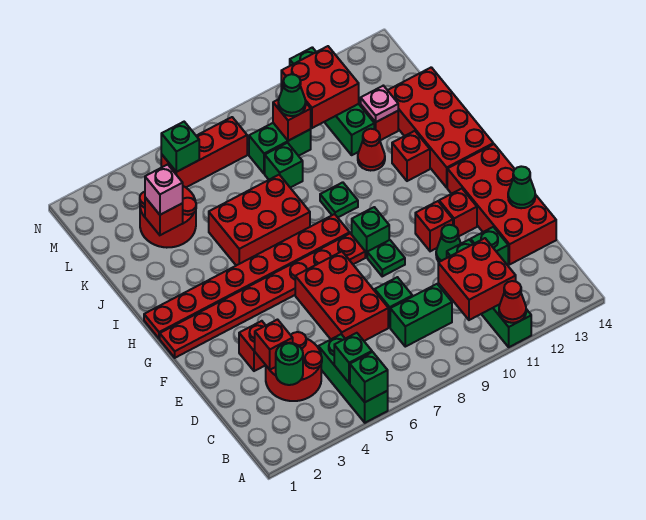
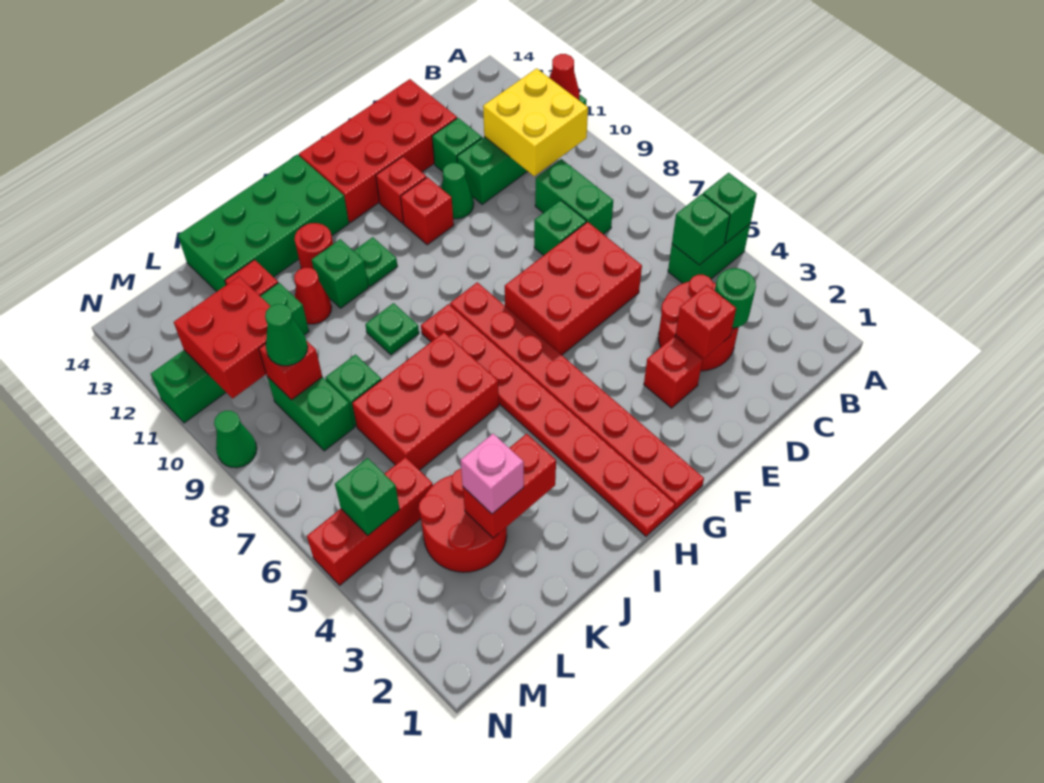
green brick A5:C5 level 1 -> green brick A5:B5 level 1
red brick B10:C11 level 2 -> yellow brick B10:C11 level 2
green cone E14 level 2 -> green cone N9 level 1
green plate F9 level 1 -> green plate H11 level 1
green brick G9 level 1 -> green brick I11 level 1
red brick H13:K14 level 1 -> green brick H13:K14 level 1
red brick I5:J7 level 1 -> red brick I6:K7 level 1
red brick I12 level 1 -> red round brick I12 level 1
red brick K3 level 2 -> red brick J3:K3 level 2
pink plate K12 level 2 -> none
red brick M5:M7 level 1 -> red brick L5:N5 level 1

